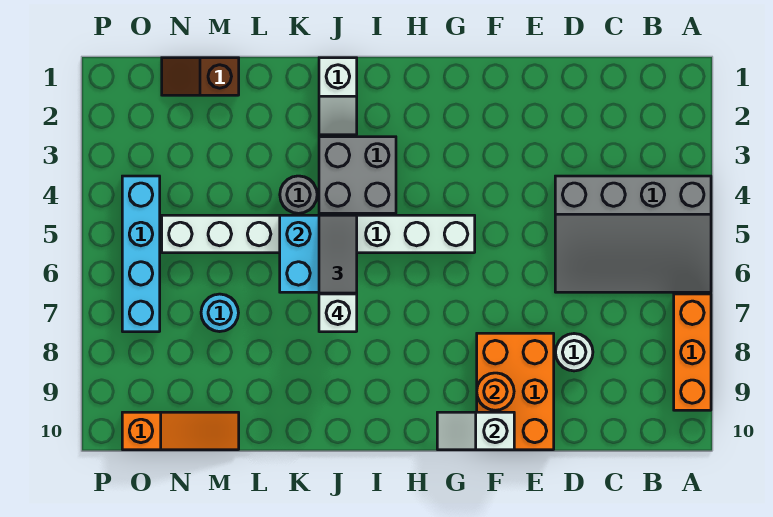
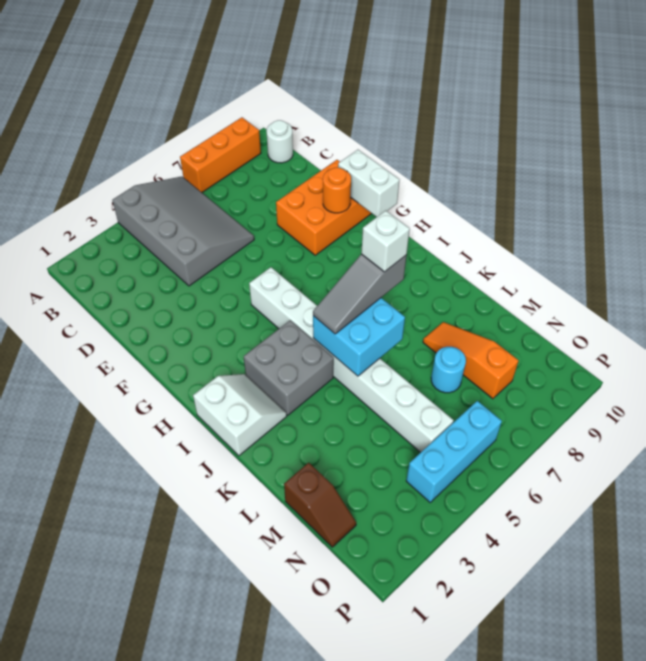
white round brick D8 level 1 -> white round brick B10 level 1
white slope F10:G10 level 2 top F -> white brick F10:G10 level 2
white slope J1:J2 level 1 top 1 -> white slope I1:J2 level 1 top 1
grey round brick K4 level 1 -> none
orange slope M10:O10 level 1 top O -> orange slope L8:N8 level 1 top N
cyan brick O4:O7 level 1 -> cyan brick O4:O6 level 1

